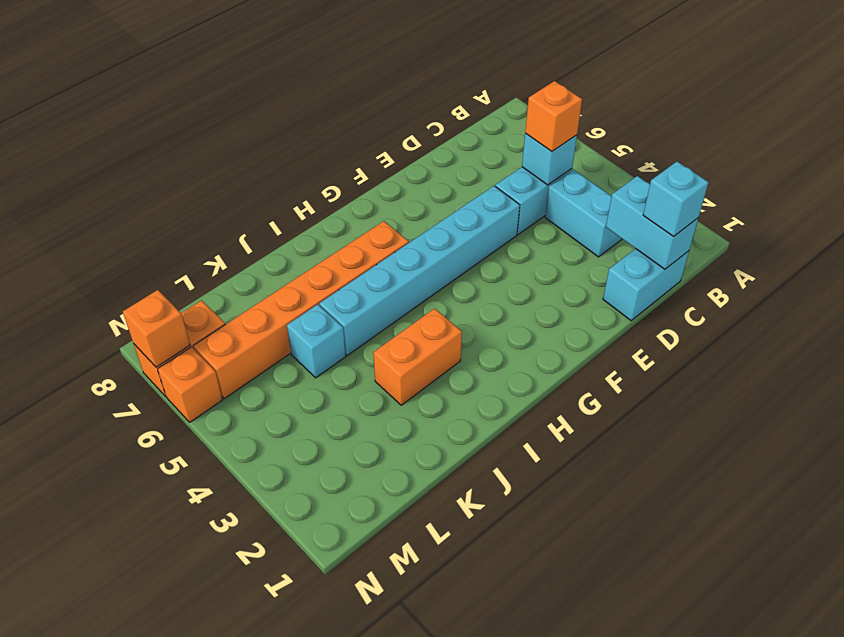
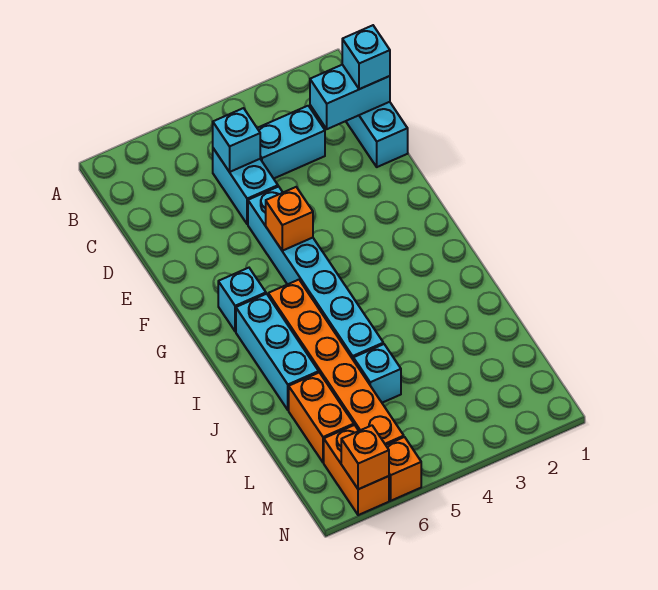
orange brick C5 level 3 -> orange brick F5 level 2
none -> cyan brick G7 level 1
none -> cyan brick H7:J7 level 1
orange brick I3:J3 level 1 -> orange brick K7:L7 level 1

